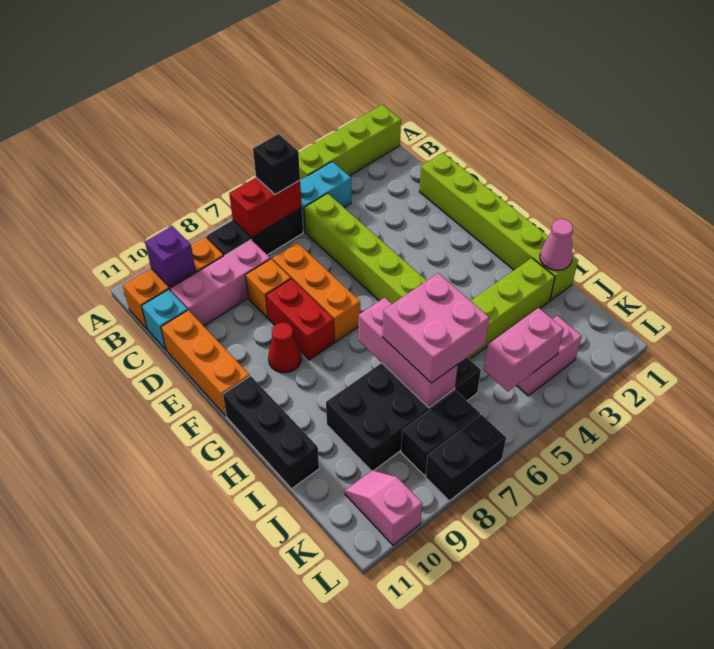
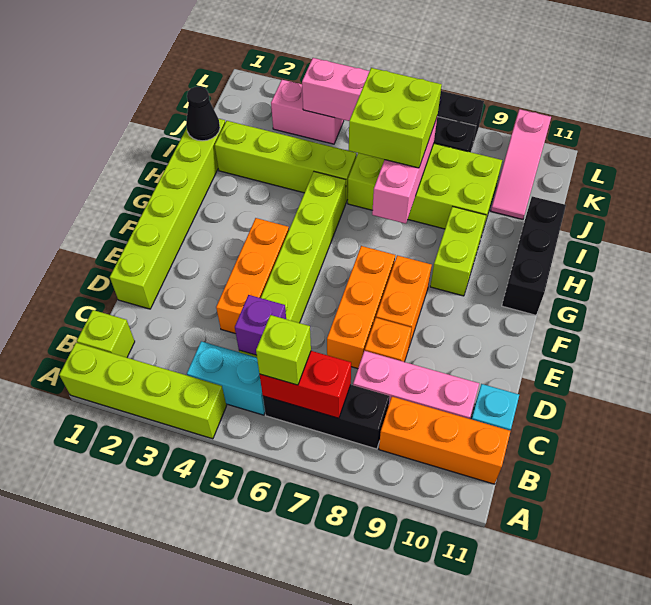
none -> lime brick B1 level 1
black brick B6 level 3 -> lime brick B6 level 3
purple brick B10 level 2 -> purple brick C5 level 2
orange brick D11:F11 level 1 -> orange brick D4:F4 level 1
red brick E8:F8 level 1 -> orange brick E8:F8 level 1
red cone F9 level 1 -> none
none -> lime brick G9:H9 level 1
pink cone I1 level 2 -> black cone I1 level 2
black brick I6:J9 level 1 -> lime brick I6:J9 level 1
pink brick I6:J7 level 3 -> lime brick I6:J7 level 3
pink slope K10:L10 level 1 top L -> pink slope J10:L10 level 1 top L

